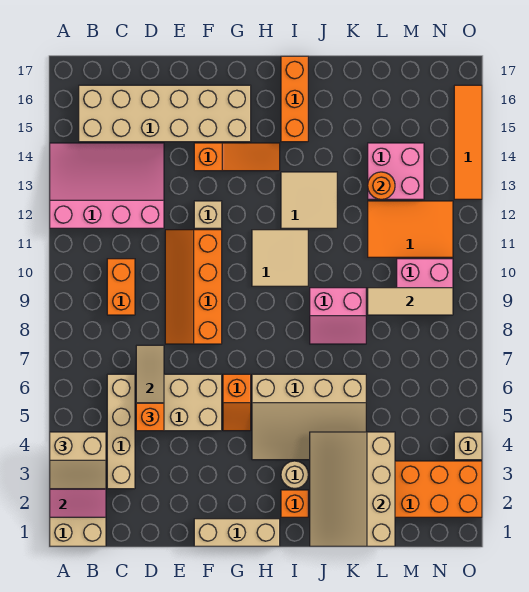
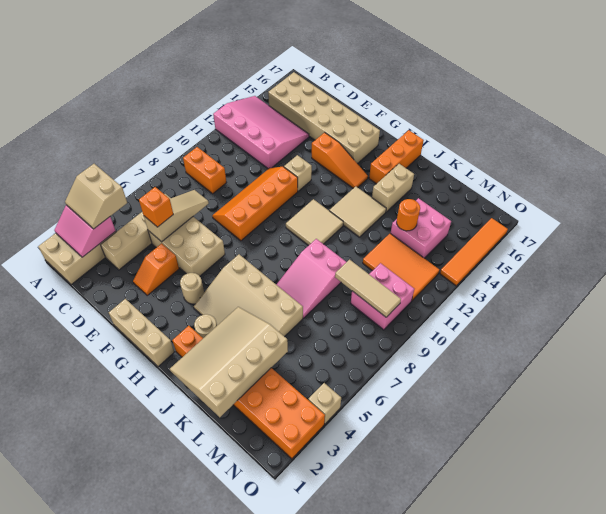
orange brick C9:C10 level 1 -> orange brick B9:C9 level 1
none -> tan round brick G4 level 1
orange slope G5:G6 level 1 top 6 -> orange slope E3:E4 level 1 top 4
pink slope J8:K9 level 1 top 9 -> pink slope J7:K9 level 1 top 9
none -> tan brick J14:J15 level 1

